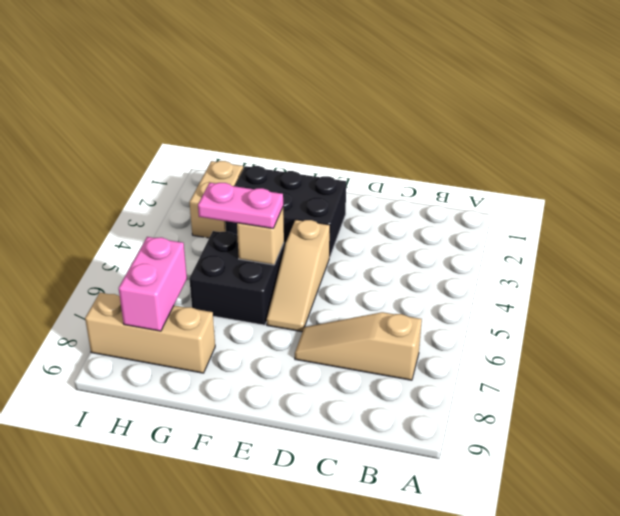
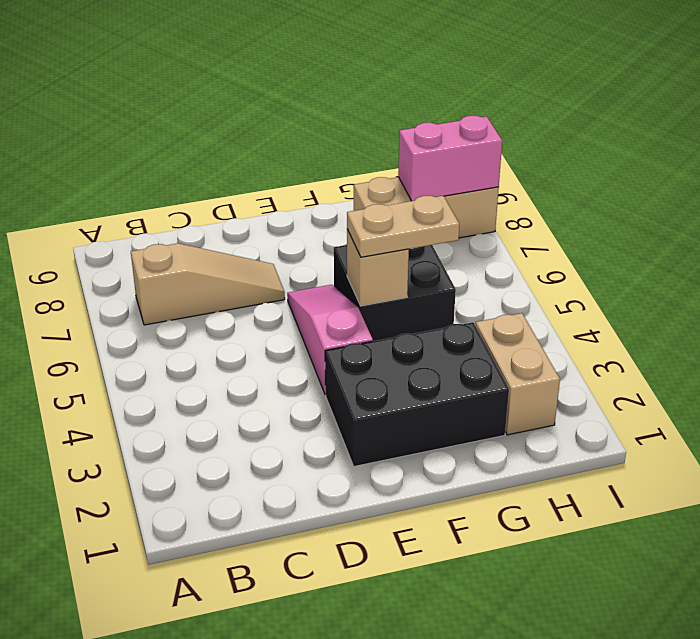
tan slope E4:E6 level 1 top 4 -> pink slope E4:E6 level 1 top 4
pink plate F5:G5 level 3 -> tan plate F5:G5 level 3
pink brick H7:H8 level 2 -> pink brick H8:I8 level 2

